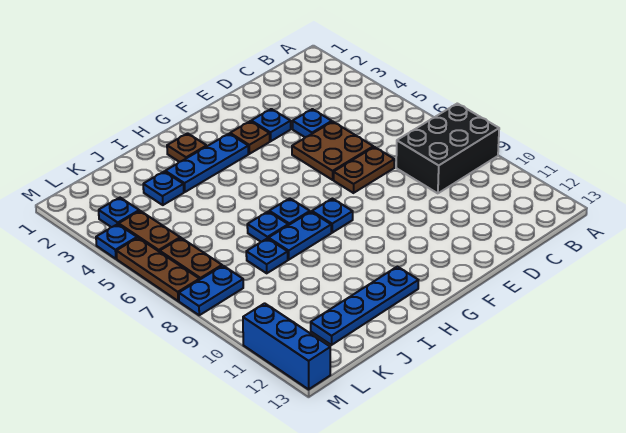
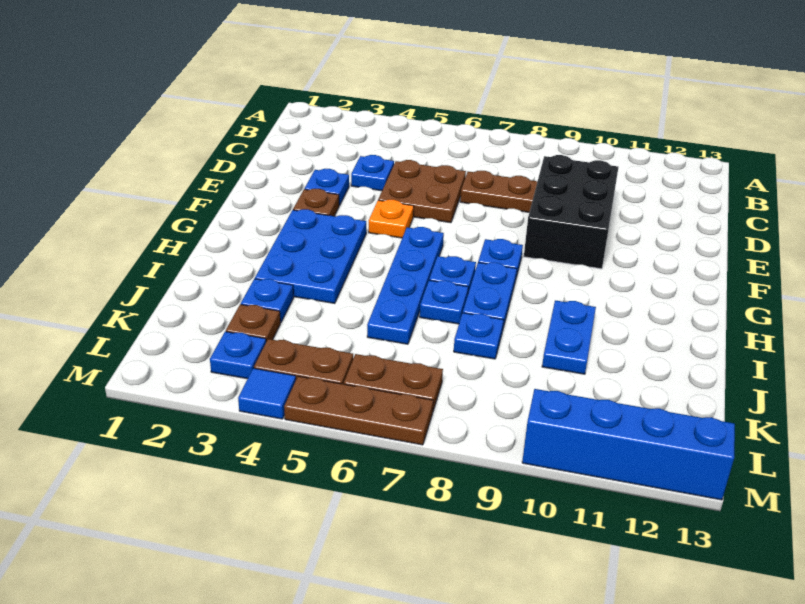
black brick A8:C9 level 1 -> black brick D9:F10 level 1
brown plate D7:E7 level 1 -> brown plate D7:D8 level 1
none -> orange plate F5 level 1
blue plate G3:I3 level 1 -> blue plate G3:I4 level 1
brown plate H2 level 1 -> brown plate K3 level 1
blue plate H12:K12 level 1 -> blue plate G6:J6 level 1
blue plate L8:M8 level 1 -> blue plate I10:J10 level 1
blue plate M4 level 1 -> blue tile M4 level 1
blue brick M11:M13 level 1 -> blue brick M10:M13 level 1

